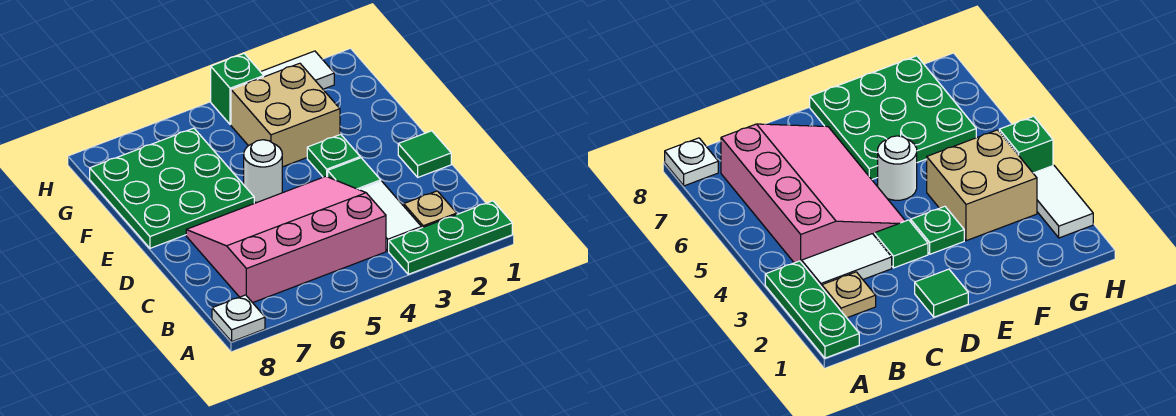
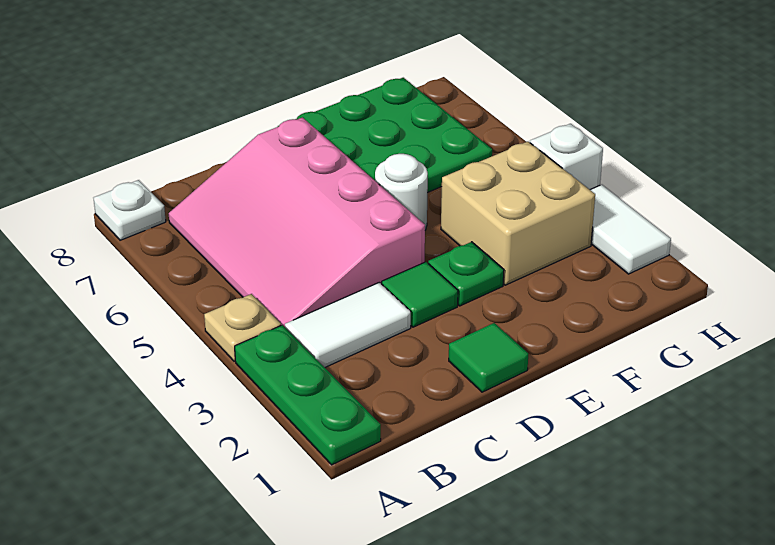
tan plate B2 level 1 -> tan plate A4 level 1
pink slope B4:D7 level 1 top B -> pink slope B4:D7 level 1 top D
green brick H4 level 1 -> white brick H4 level 1

